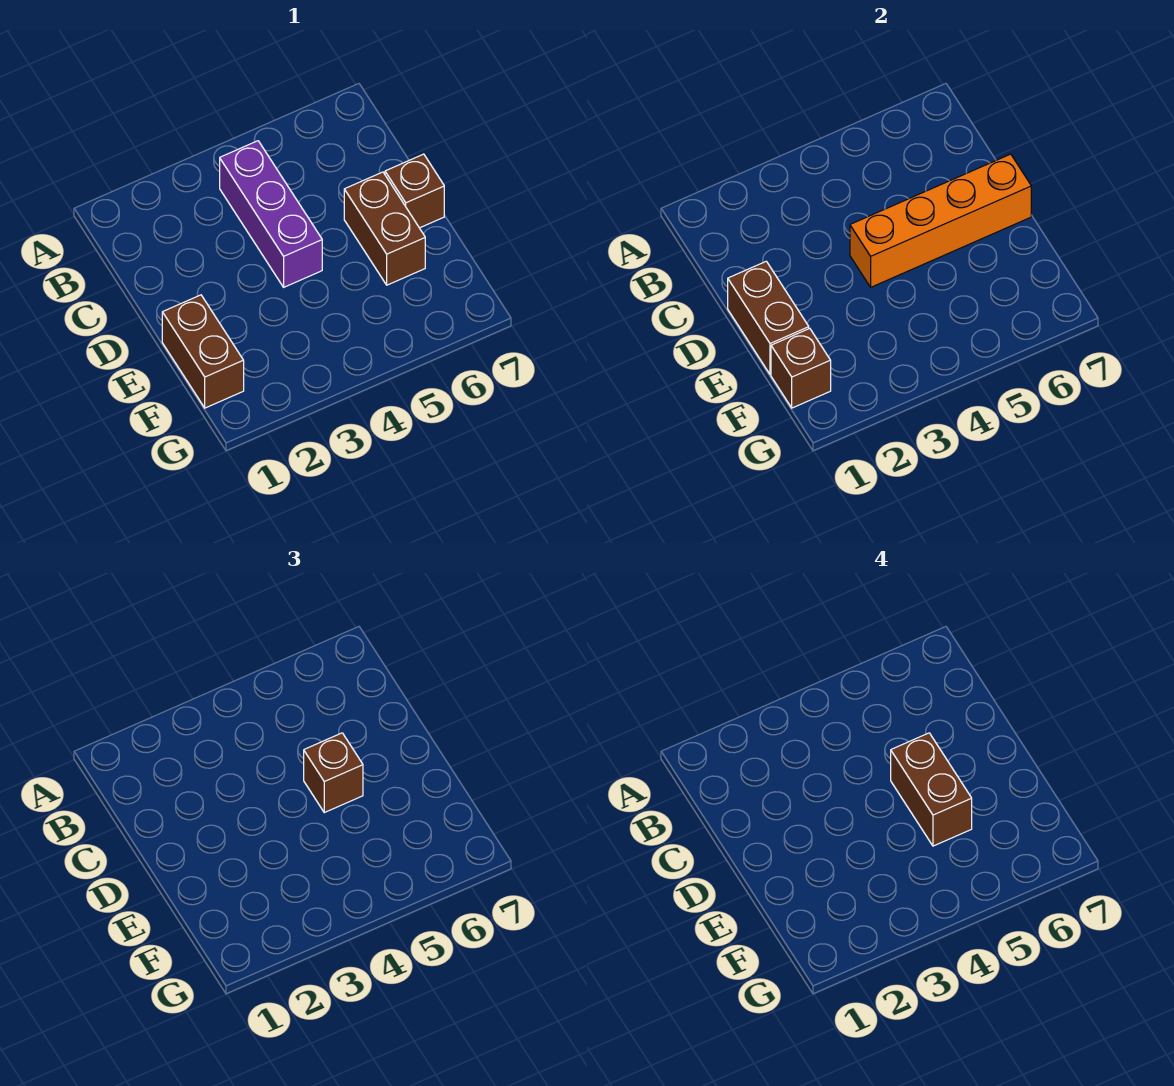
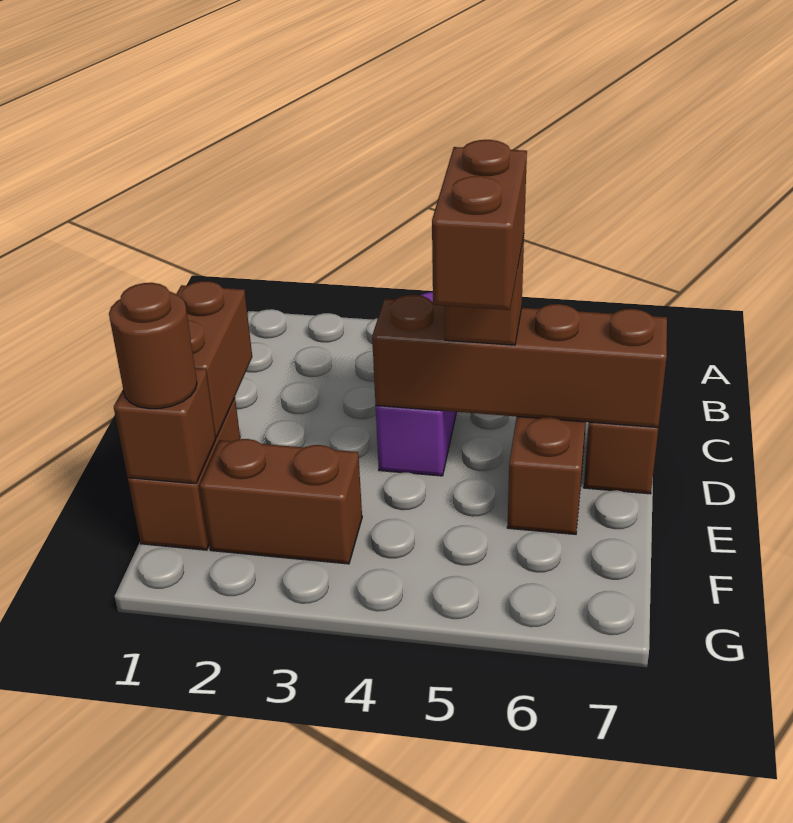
orange brick D4:D7 level 2 -> brown brick D4:D7 level 2
none -> brown round brick F1 level 3
none -> brown brick F2:F3 level 1

